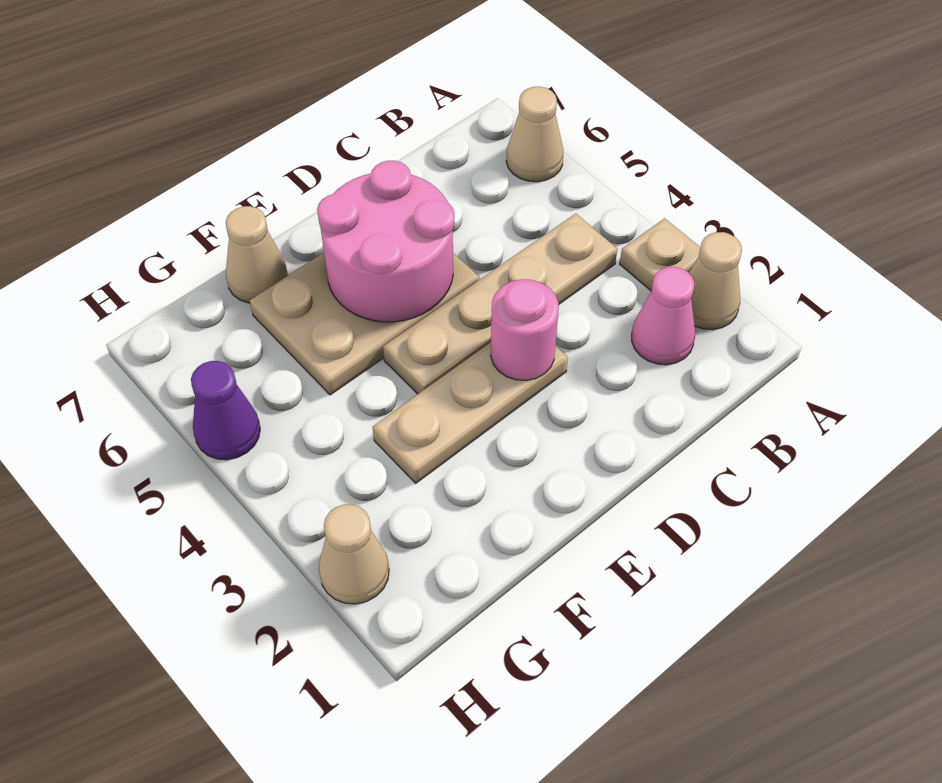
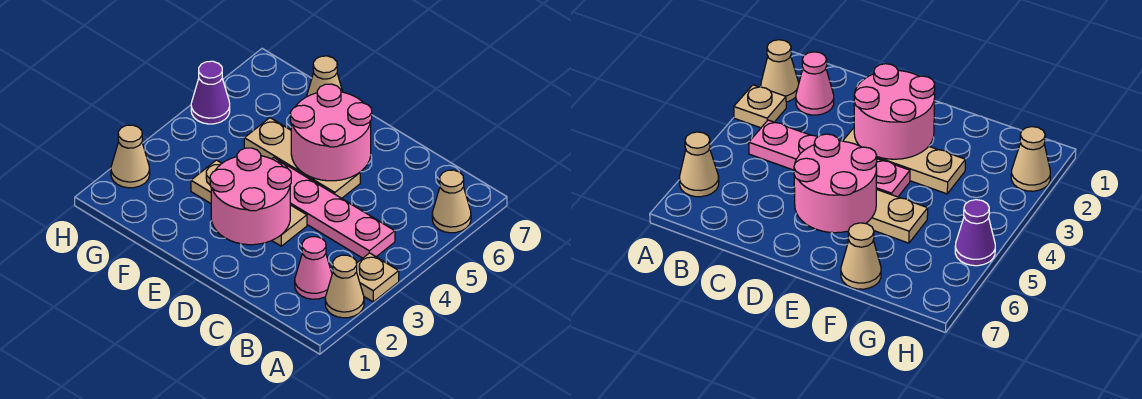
tan plate B4:E4 level 1 -> pink plate B4:E4 level 1
pink round brick D3 level 2 -> pink round brick D2:E3 level 2
tan plate D5:F6 level 1 -> tan plate D5:F5 level 1

